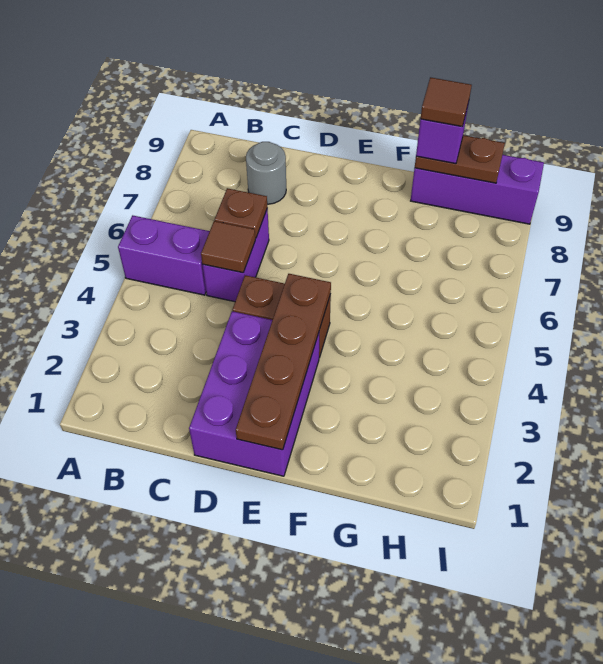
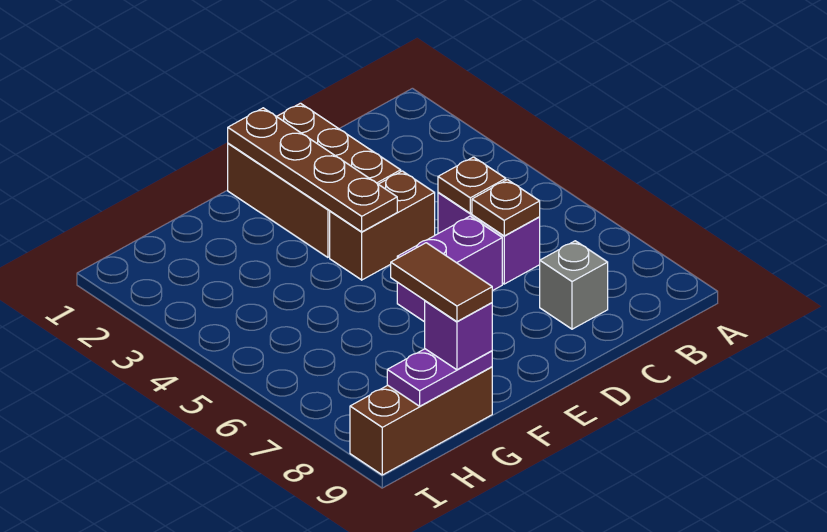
purple brick A5:B5 level 1 -> purple brick D6:E6 level 1
brown tile C5 level 2 -> brown plate C5 level 2
grey round brick C8 level 1 -> grey brick C8 level 1
purple brick D1:E3 level 1 -> brown brick D1:E3 level 1
purple brick G9:I9 level 1 -> brown brick G9:I9 level 1
brown plate G9:H9 level 2 -> purple plate G9:H9 level 2
brown tile G9 level 4 -> brown tile G8:G9 level 4

